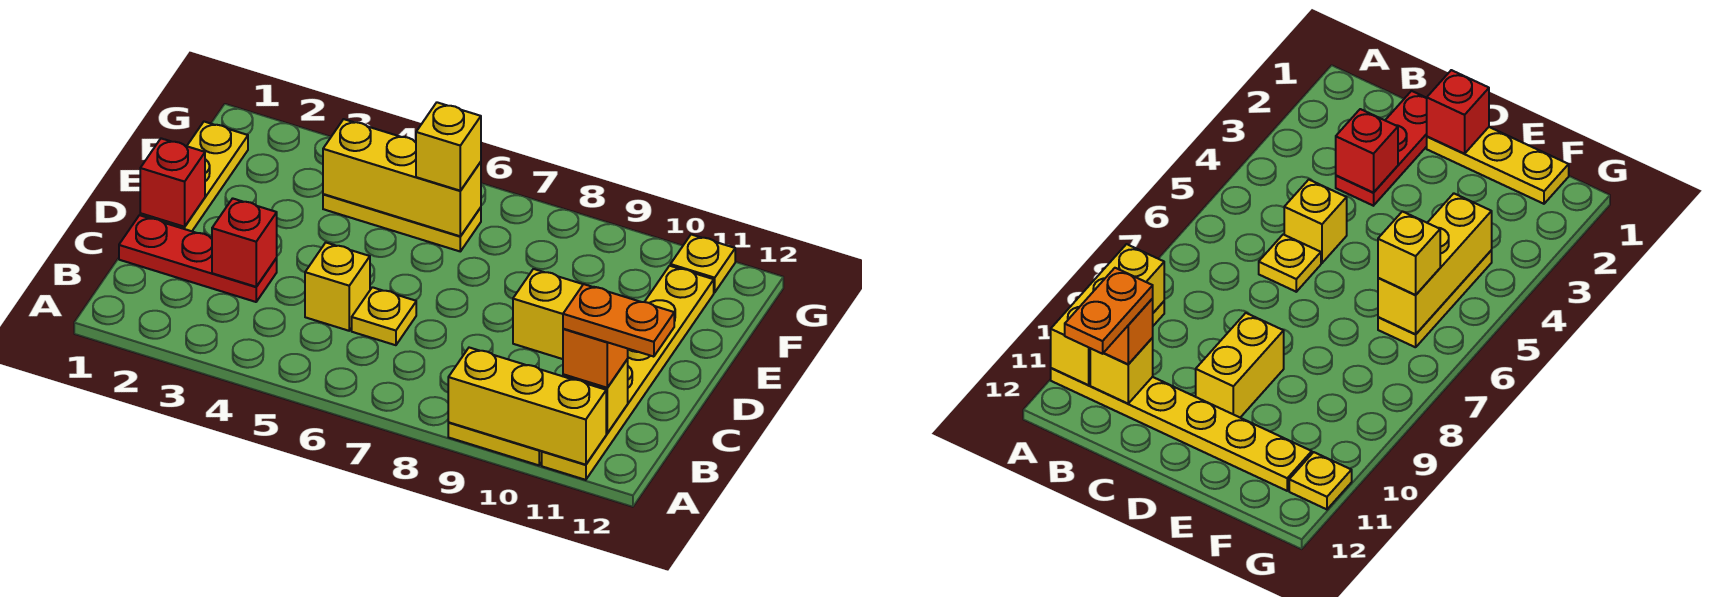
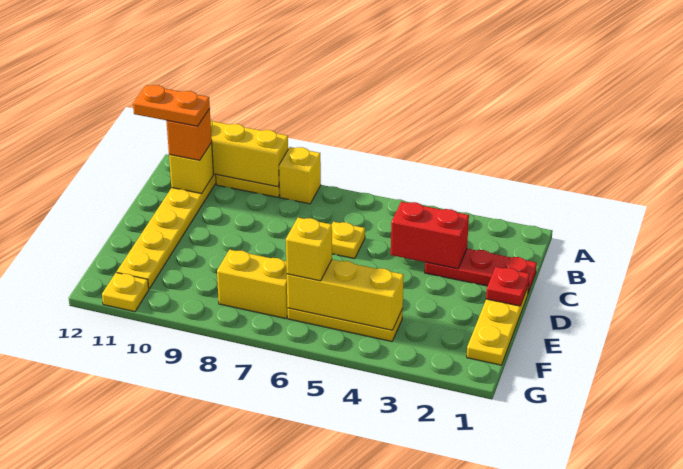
red brick C3 level 2 -> red brick C3:C4 level 2
yellow brick C5 level 1 -> yellow brick A8 level 1
red brick D1 level 2 -> red plate D1 level 2
yellow brick D9:D10 level 1 -> yellow brick F7:F8 level 1

